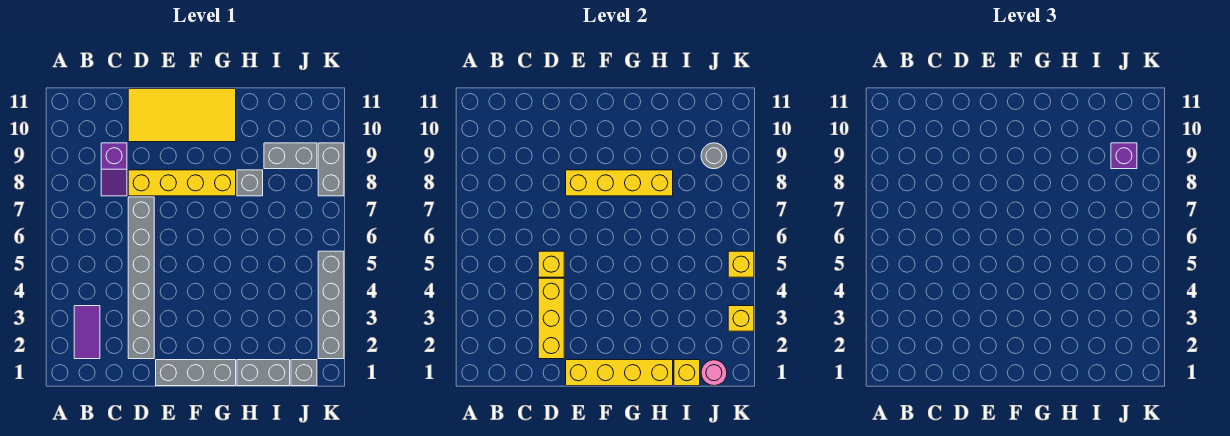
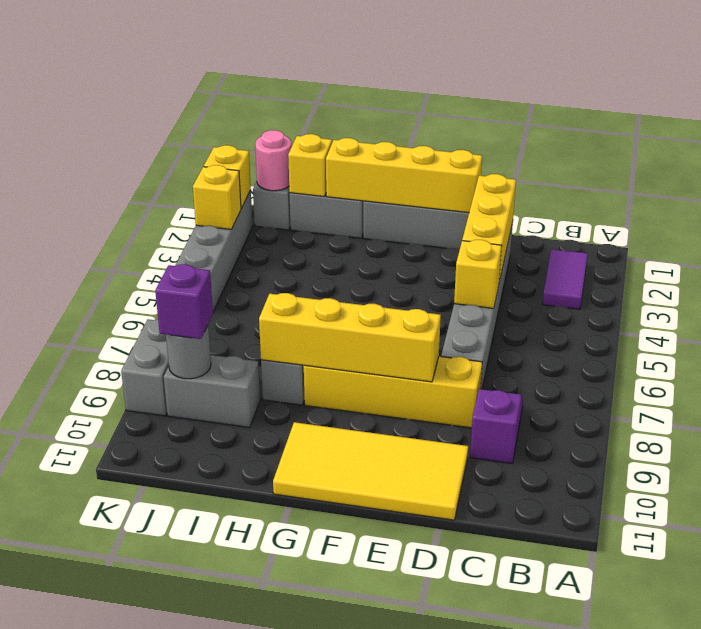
yellow brick K5 level 2 -> yellow brick K2 level 2

